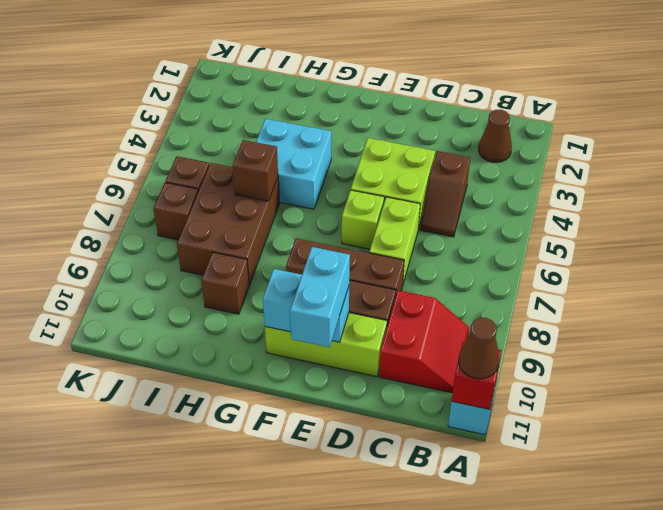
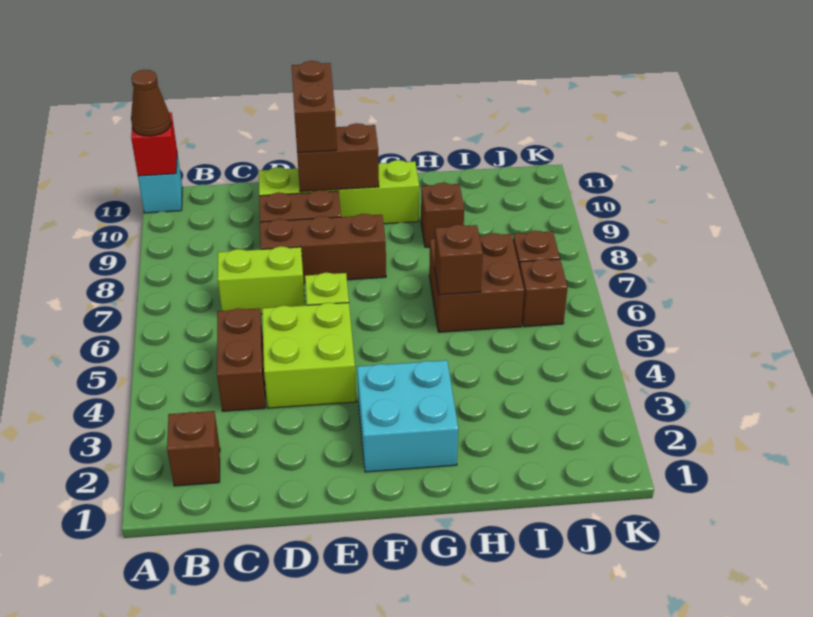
brown cone B2 level 1 -> brown brick B2 level 1
red slope B9:C10 level 1 top C -> none
brown slope C4:C5 level 1 top 4 -> brown brick C4:C5 level 1
lime brick D6:D7 level 1 -> lime brick C7:D7 level 1
lime brick D10:F10 level 1 -> lime brick D10:G10 level 1
cyan brick E10:F10 level 2 -> brown brick E10:F10 level 2
cyan brick E10:E11 level 3 -> brown brick E10:E11 level 3
cyan brick G4:H5 level 1 -> cyan brick F2:G3 level 1
brown brick H6:I8 level 1 -> brown brick H6:I7 level 1

